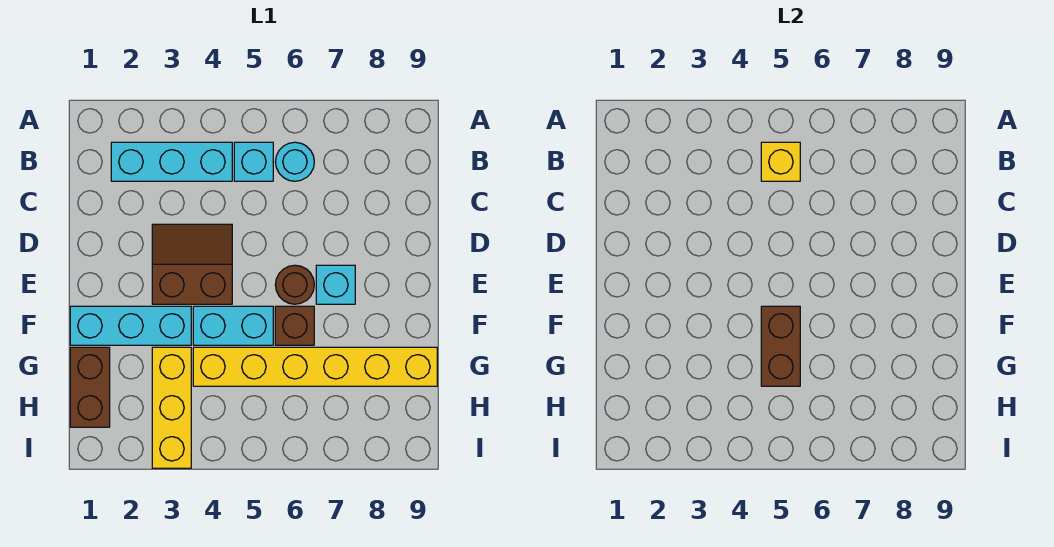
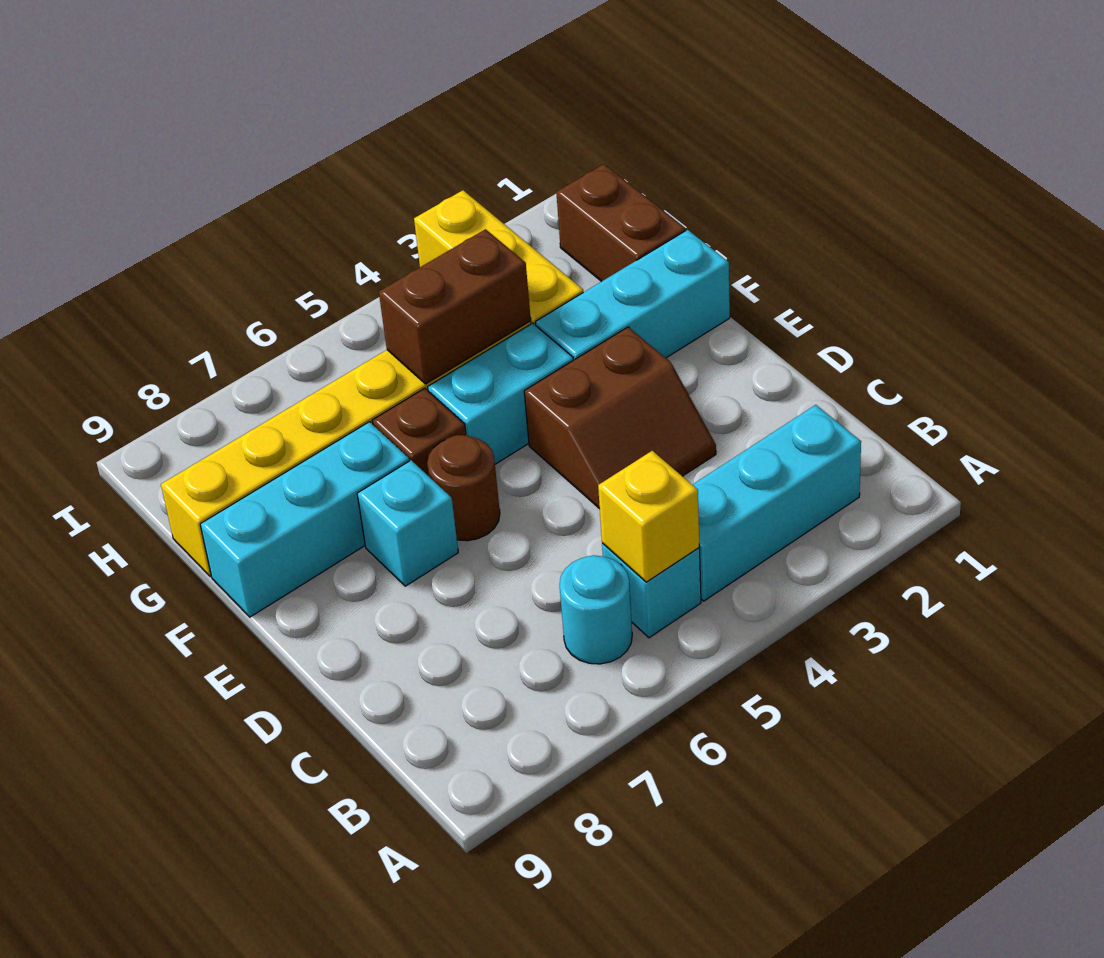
brown brick F5:G5 level 2 -> brown brick G4:G5 level 2
none -> cyan brick F7:F9 level 1

